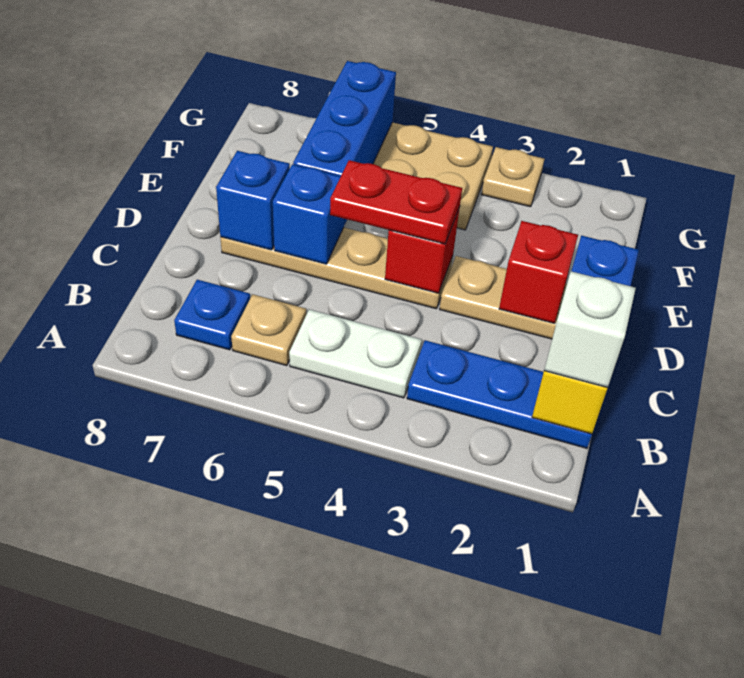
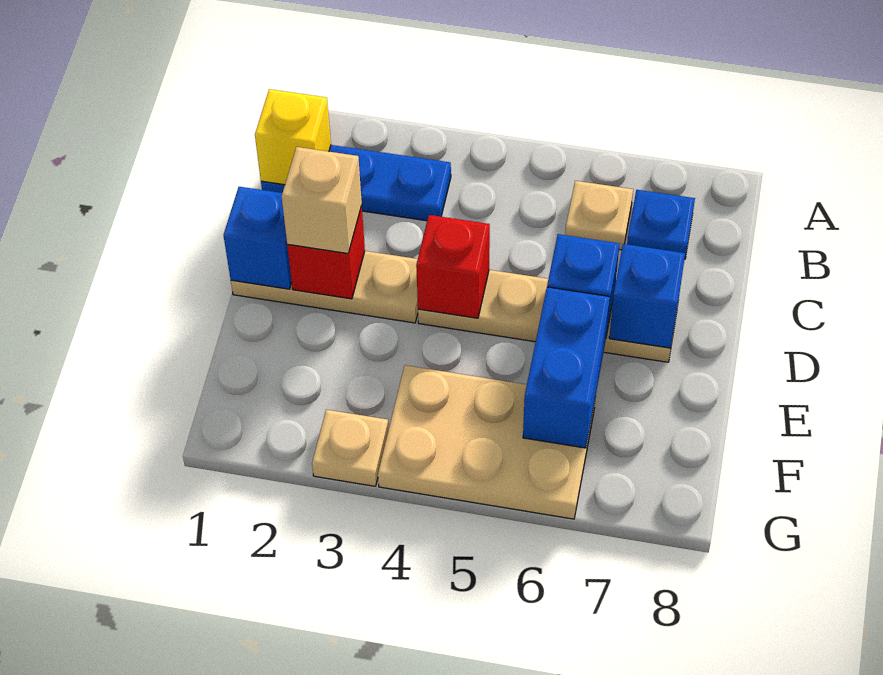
white brick B1 level 3 -> none
white plate B4:B5 level 1 -> none
none -> tan brick D2 level 3
red plate D4:D5 level 3 -> none
blue brick E6:G6 level 2 -> blue brick E6:F6 level 2

